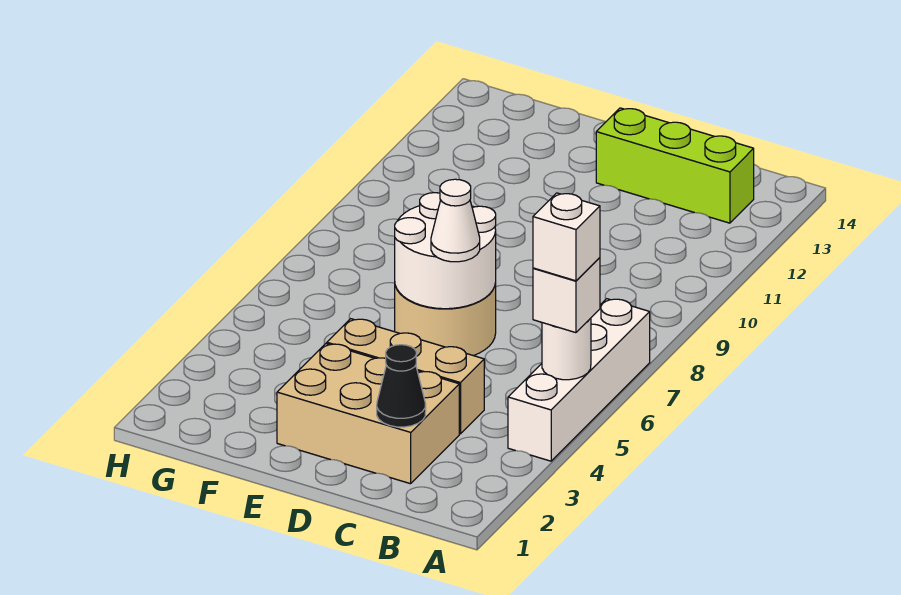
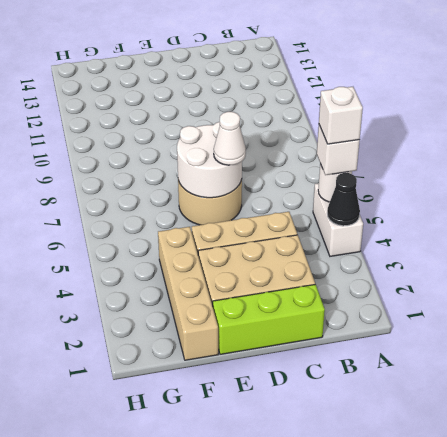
white brick A4:A7 level 1 -> white brick A4:A5 level 1
lime brick B13:D13 level 1 -> lime brick C1:E1 level 1
black cone C2 level 2 -> black cone A4 level 2
none -> tan brick F1:F4 level 1

